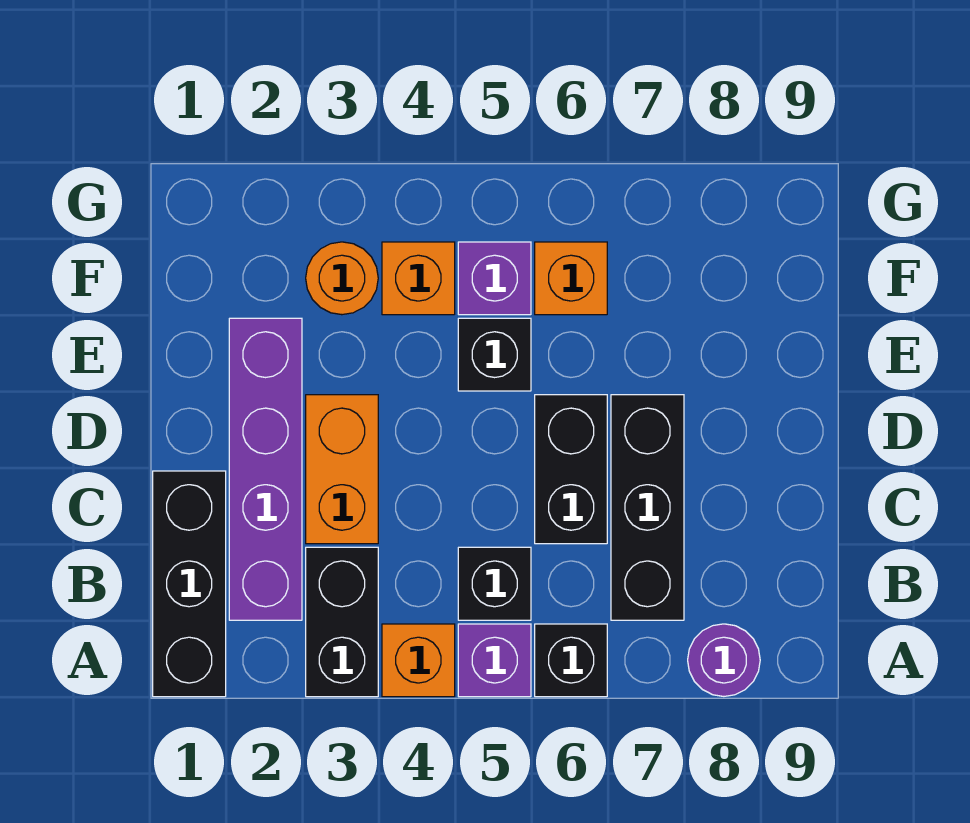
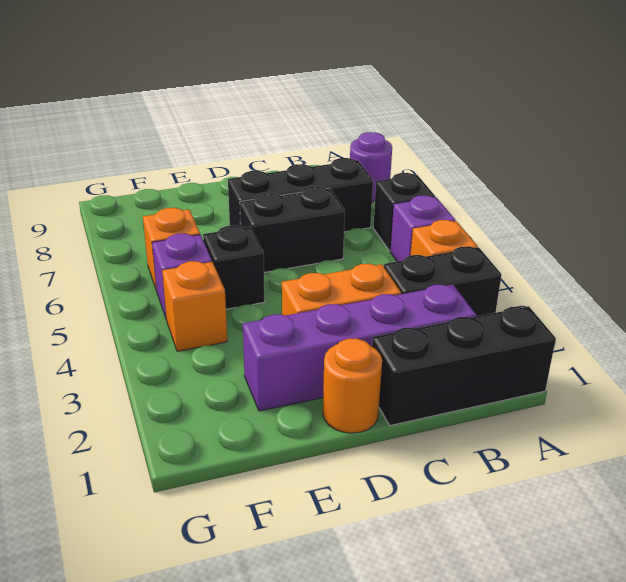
black brick B5 level 1 -> none
orange round brick F3 level 1 -> orange round brick D1 level 1

